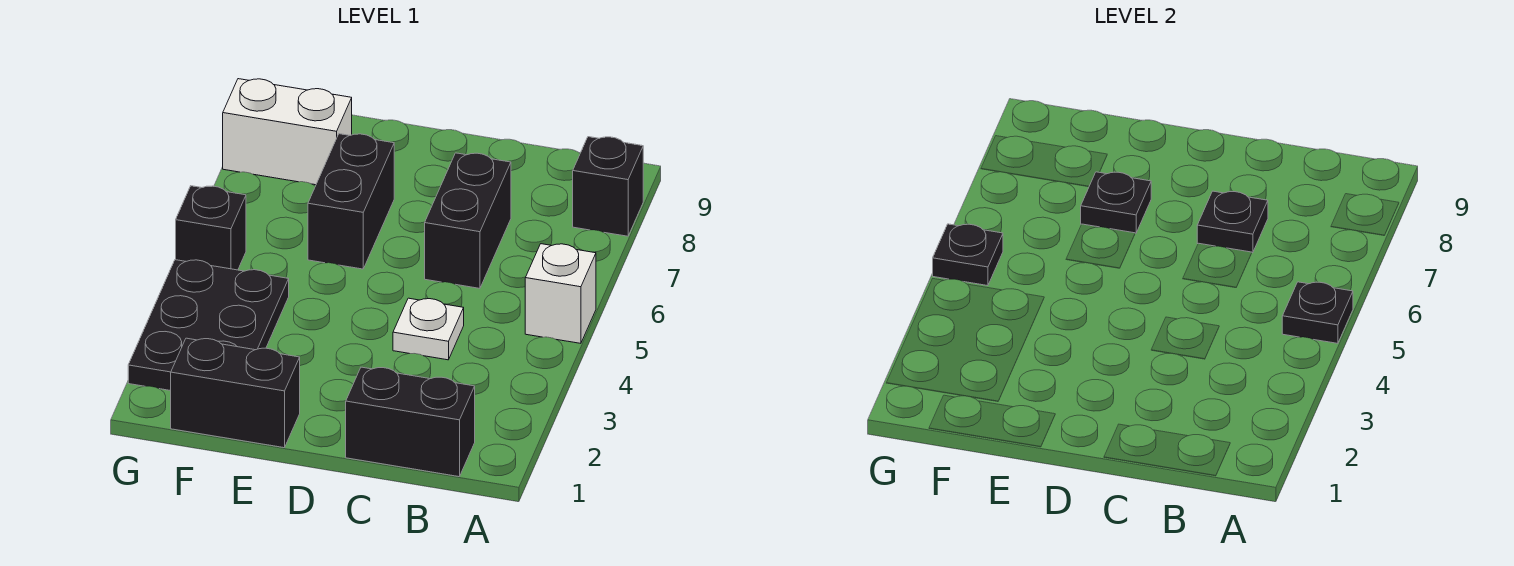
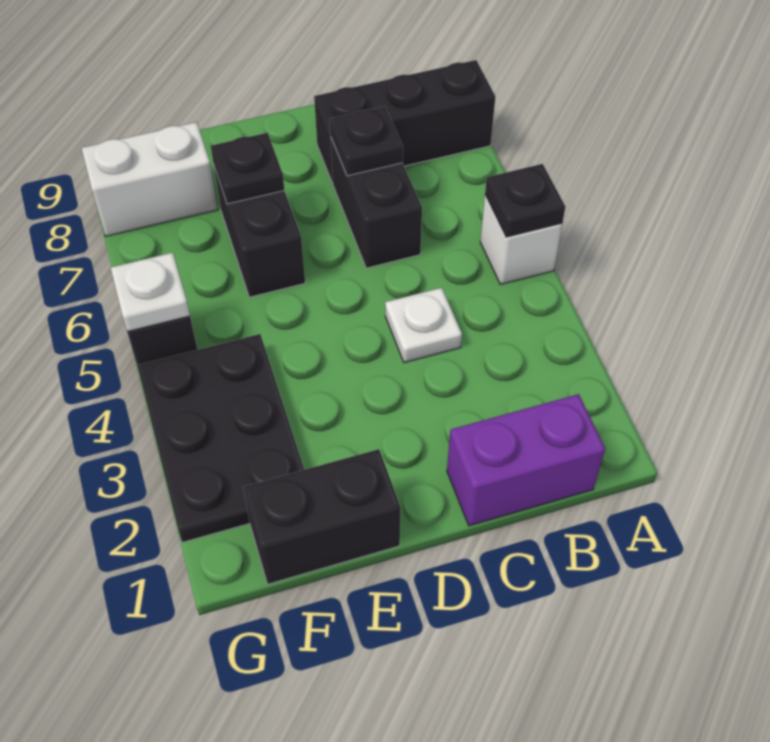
black brick A8 level 1 -> black brick A8:C8 level 1
black brick B1:C1 level 1 -> purple brick B1:C1 level 1
black plate G5 level 2 -> white plate G5 level 2

